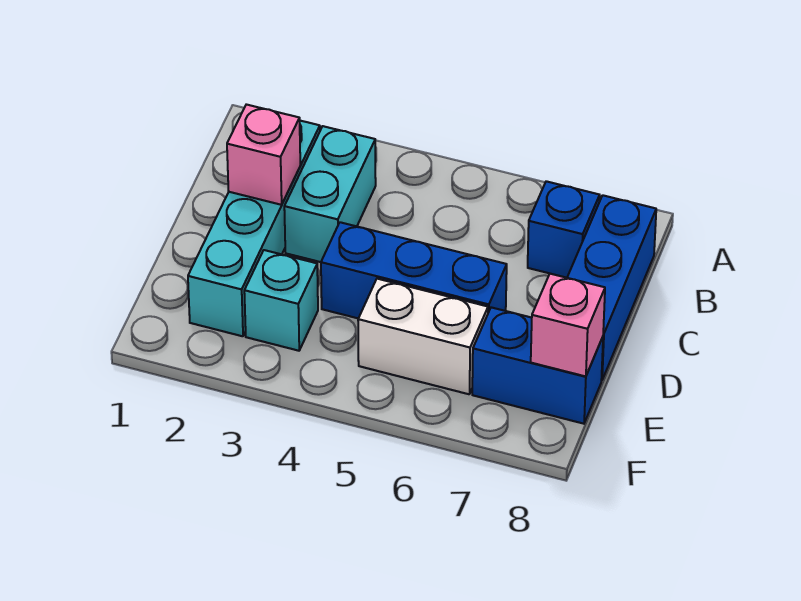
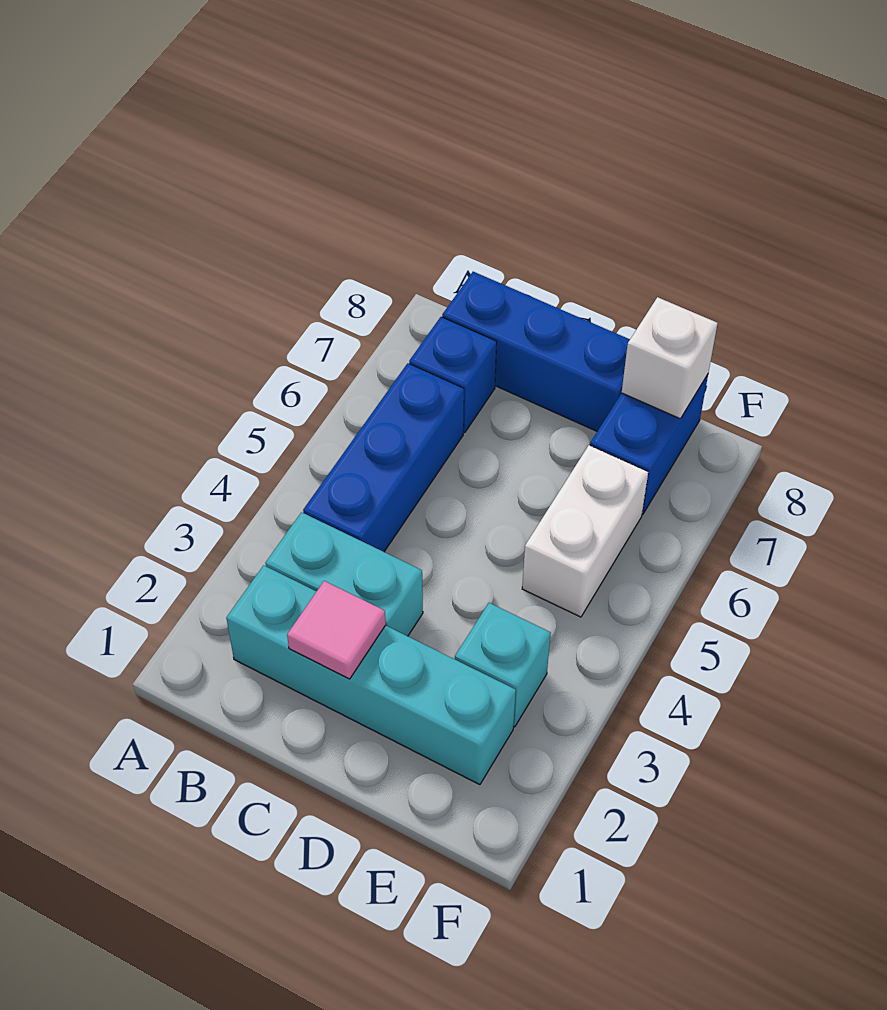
pink brick C2 level 2 -> pink tile C2 level 2
blue brick D4:D6 level 1 -> blue brick B4:B6 level 1
pink brick E8 level 2 -> white brick E8 level 2

